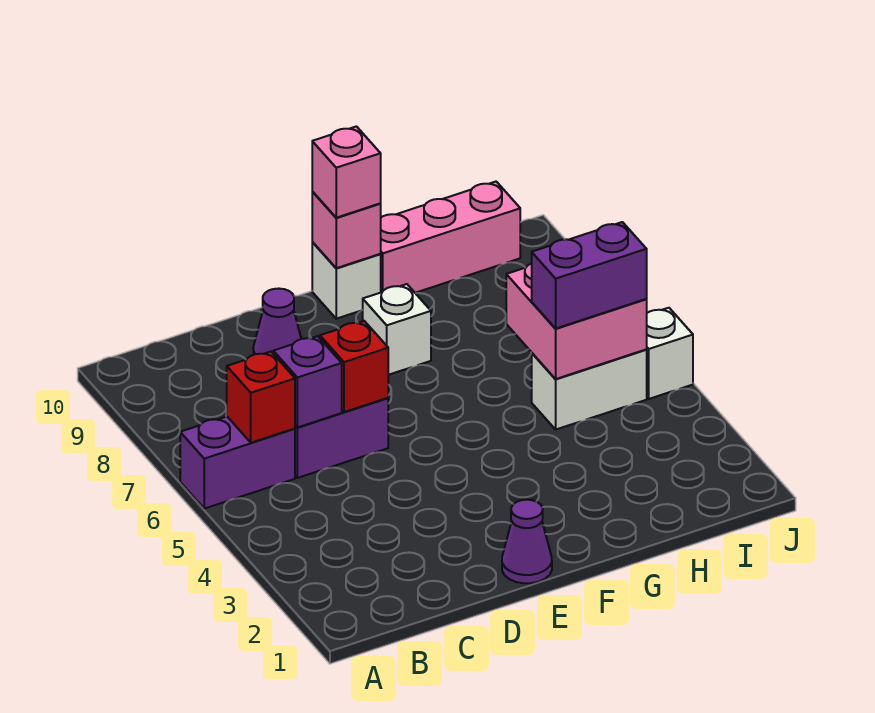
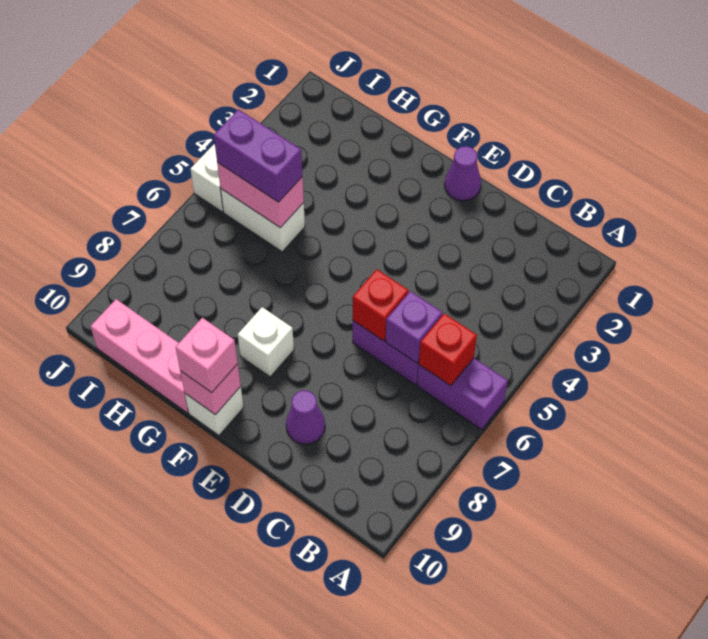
pink brick H5:I6 level 2 -> pink brick H5:I5 level 2

